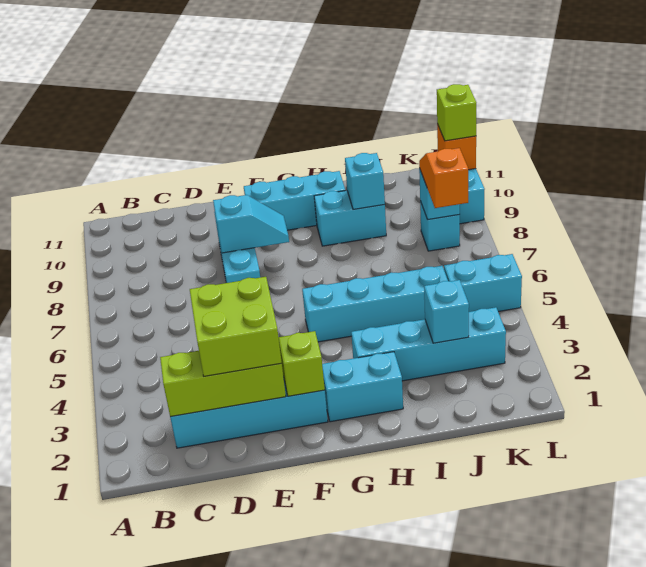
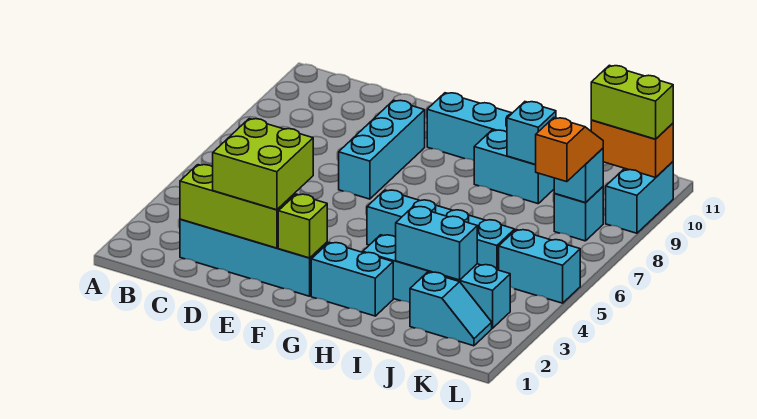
cyan slope E8:F8 level 2 top E -> cyan slope J2:K2 level 1 top J
cyan brick J3 level 2 -> cyan brick I3:J3 level 2
orange brick L10 level 2 -> orange brick K10:L10 level 2
lime brick L10 level 3 -> lime brick K10:L10 level 3

